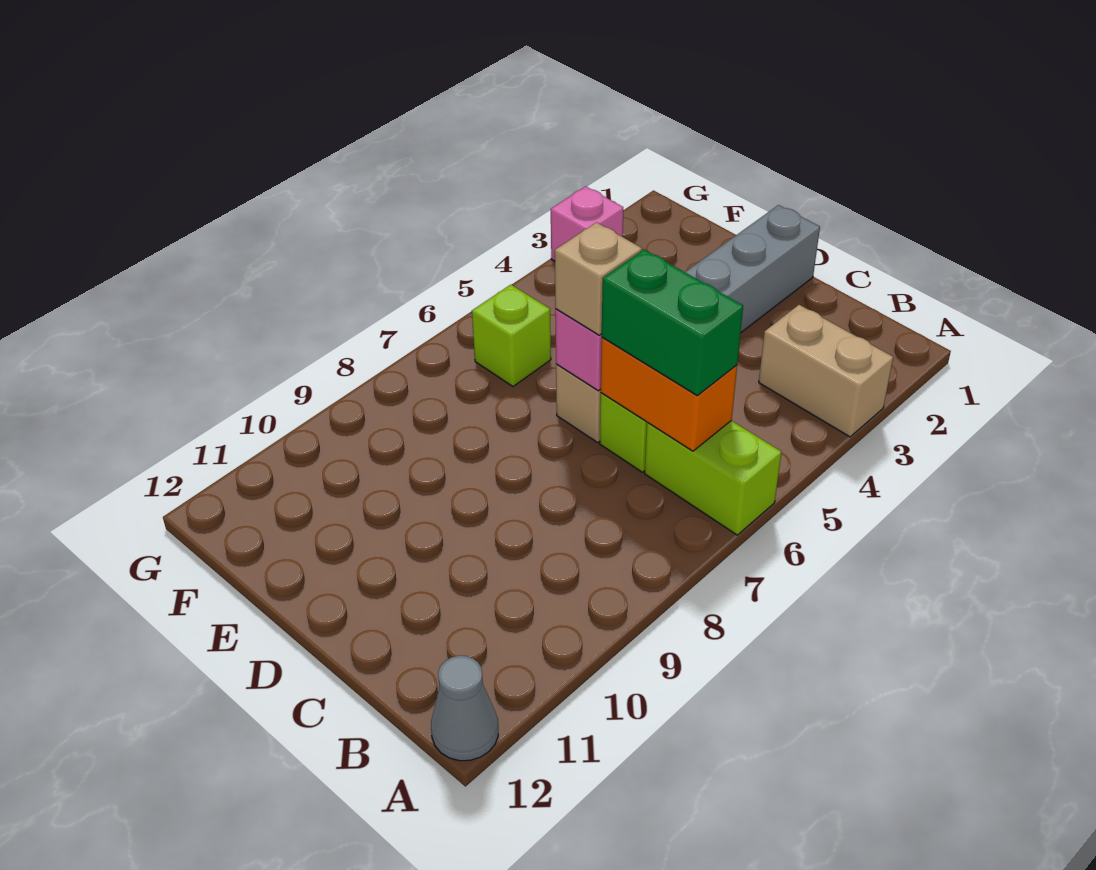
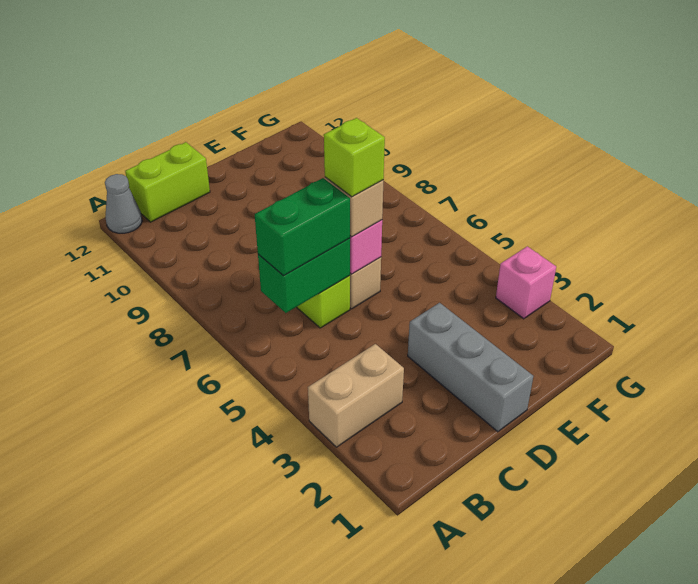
lime brick A6:B6 level 1 -> lime brick B12:C12 level 1
orange brick B6:C6 level 2 -> green brick B6:C6 level 2
lime brick F6 level 1 -> lime brick D6 level 4

